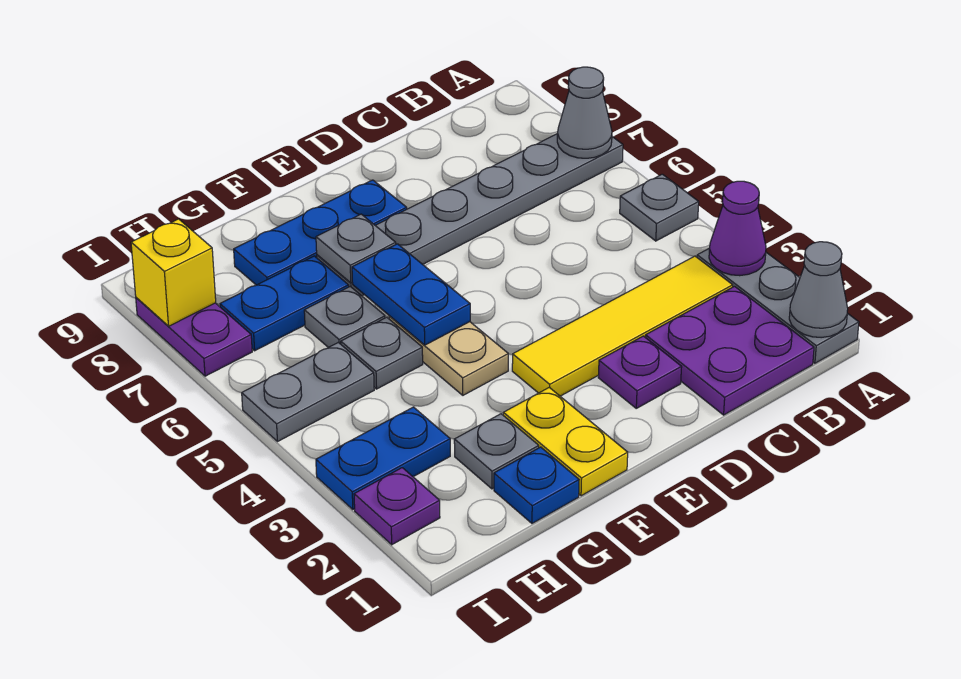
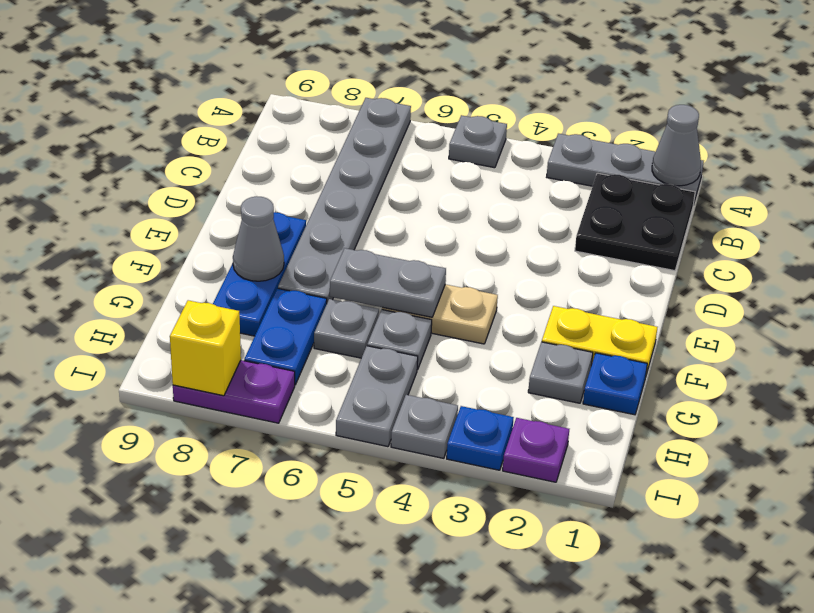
purple cone A3 level 2 -> none
grey cone A7 level 2 -> grey cone F8 level 2
purple plate B1:C2 level 1 -> black plate B1:C2 level 1
yellow tile B3:E3 level 1 -> none
purple plate D2 level 1 -> none
blue plate F5:F6 level 2 -> grey plate F5:F6 level 2
grey plate F7 level 2 -> grey plate I4 level 1
blue plate H3:I3 level 1 -> blue plate I3 level 1

